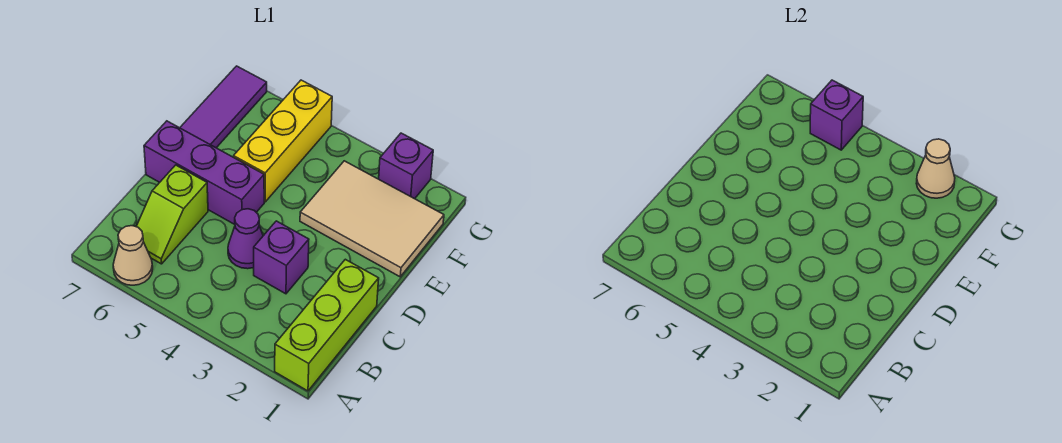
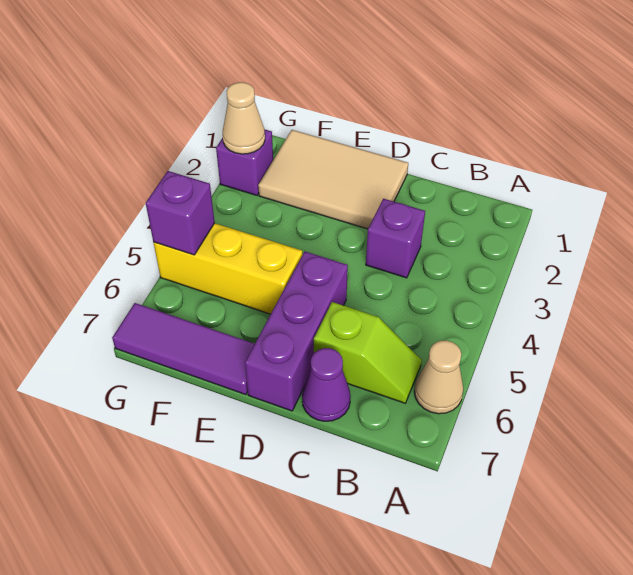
lime brick A1:C1 level 1 -> none
purple cone C4 level 1 -> purple cone C7 level 1
tan tile E1:F3 level 1 -> tan tile D1:F2 level 1

